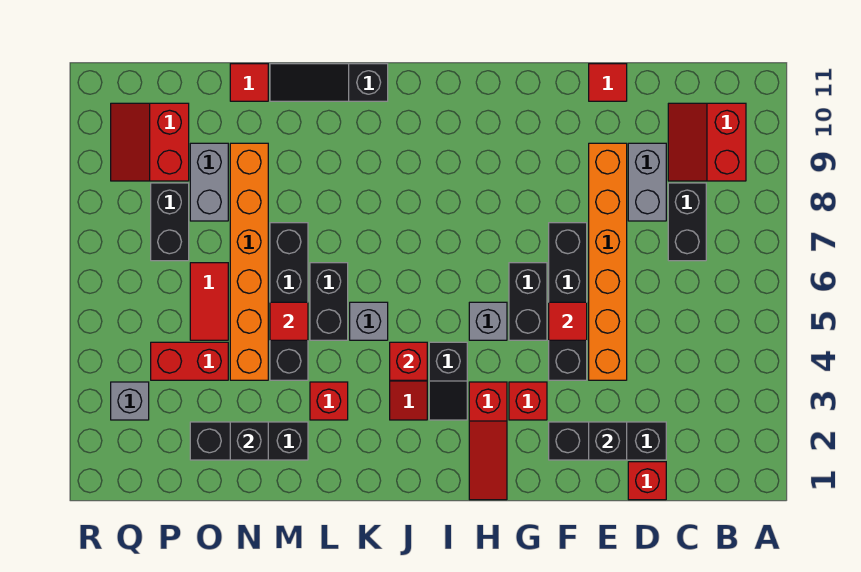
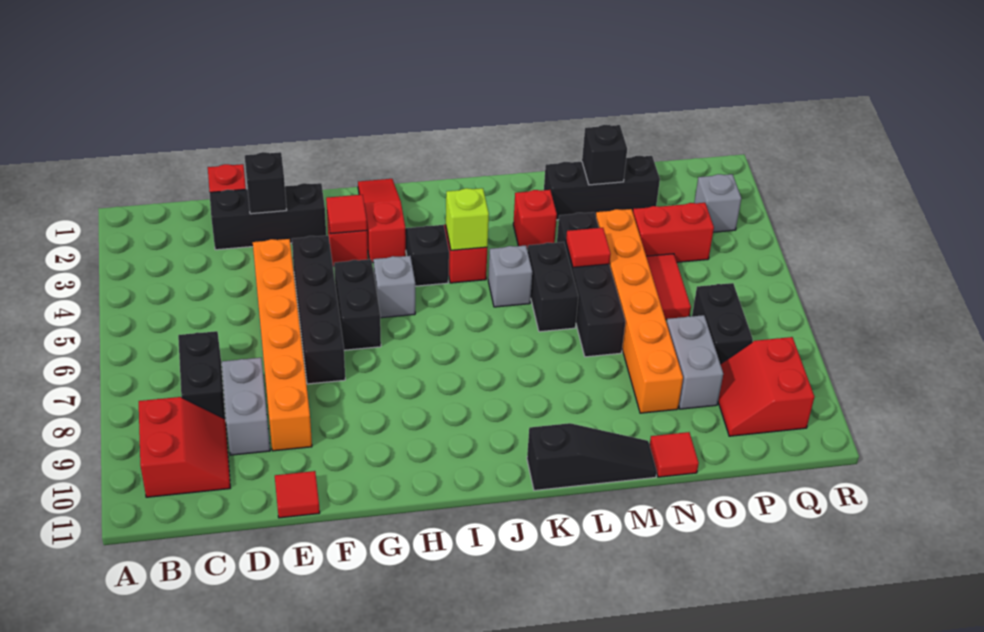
red tile F5 level 2 -> red tile G3 level 2
red brick J4 level 2 -> lime brick J4 level 2
red slope P9:Q10 level 1 top P -> red slope P9:Q10 level 1 top Q

